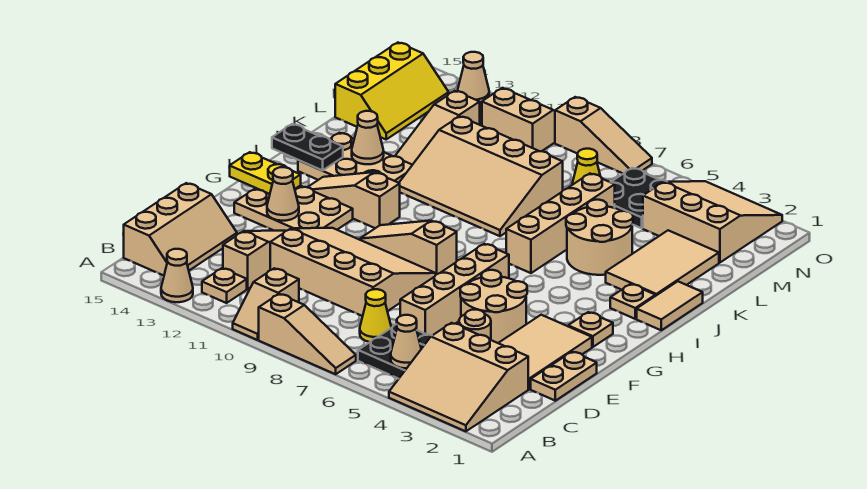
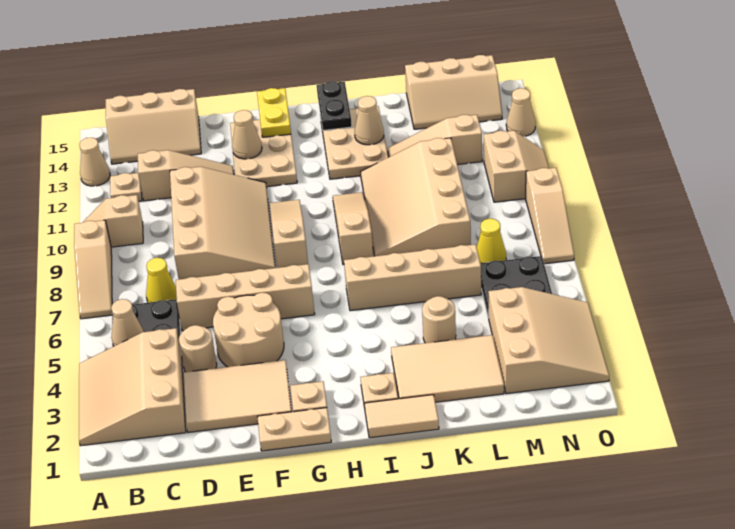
tan plate D1:E1 level 1 -> tan plate F1:G1 level 1
tan slope H11:H13 level 1 top 11 -> tan slope I8:I10 level 1 top 8
tan round brick J4:K5 level 1 -> tan round brick K4 level 1
yellow slope L14:N15 level 1 top 15 -> tan slope L14:N15 level 1 top 15

